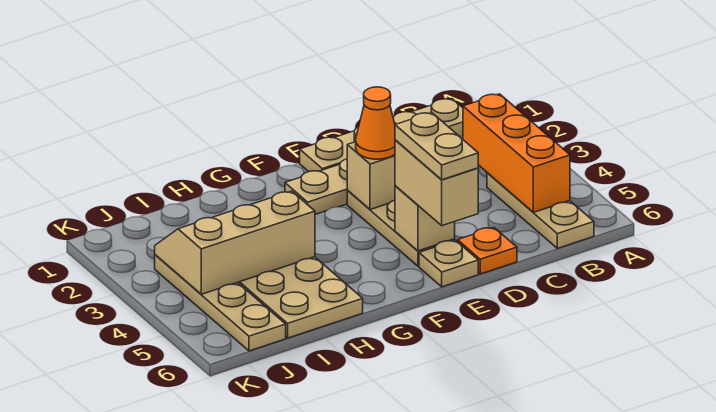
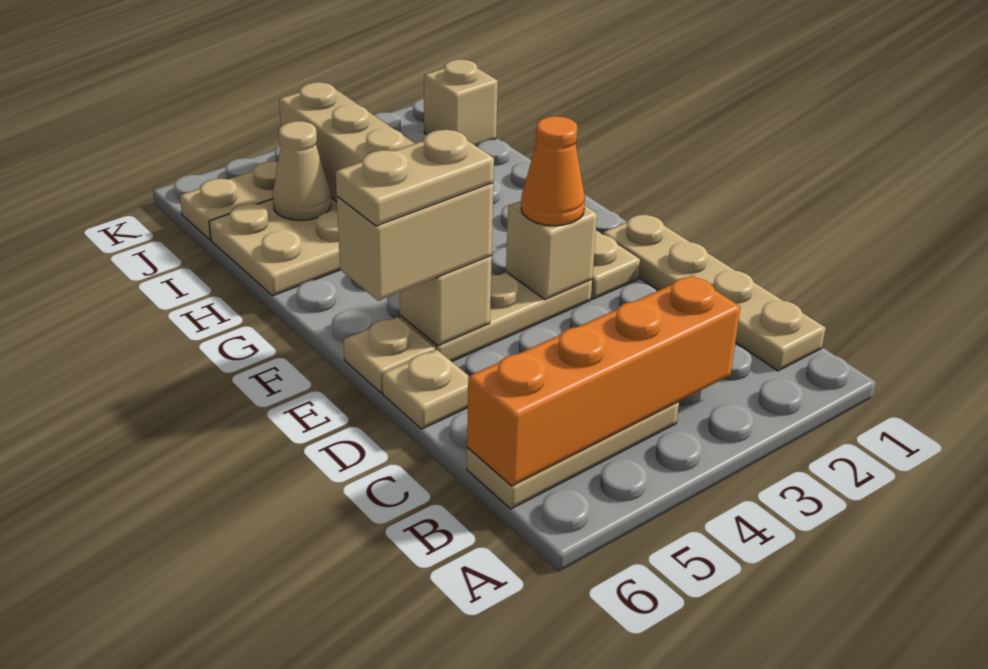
orange brick B3:B5 level 2 -> orange brick B3:B6 level 2
orange plate D6 level 1 -> tan plate D6 level 1
none -> tan cone I5 level 2
none -> tan brick J1 level 1

